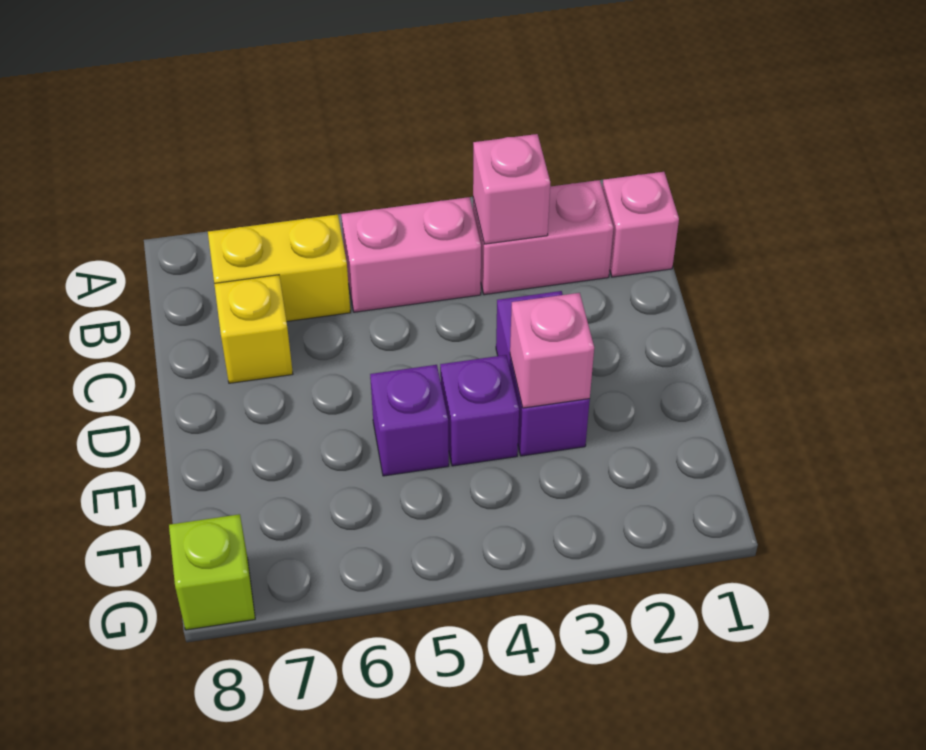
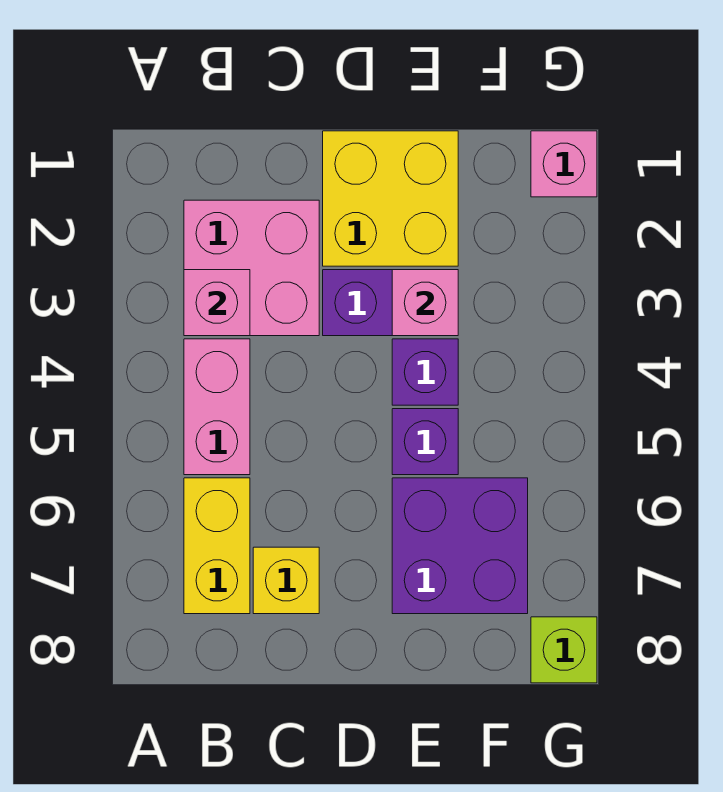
pink brick B1 level 1 -> pink brick G1 level 1
pink brick B2:B3 level 1 -> pink brick B2:C3 level 1
none -> yellow brick D1:E2 level 1
none -> purple brick E6:F7 level 1

